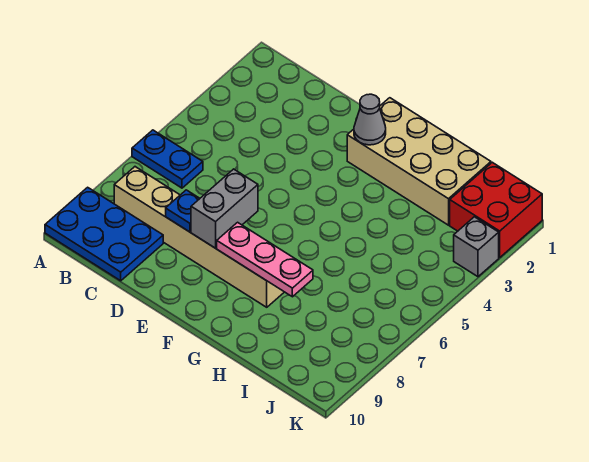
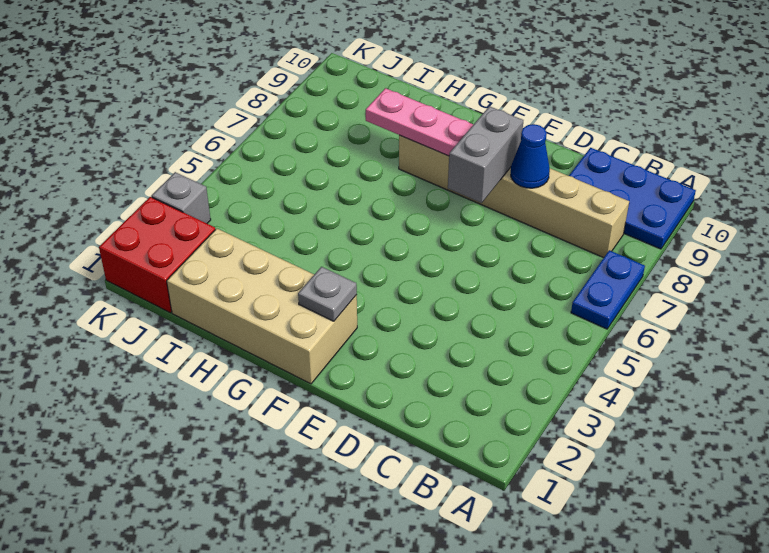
blue plate A6:B6 level 1 -> blue plate A6:A7 level 1
blue plate D8 level 2 -> blue cone D8 level 2
grey cone F2 level 2 -> grey plate F2 level 2

